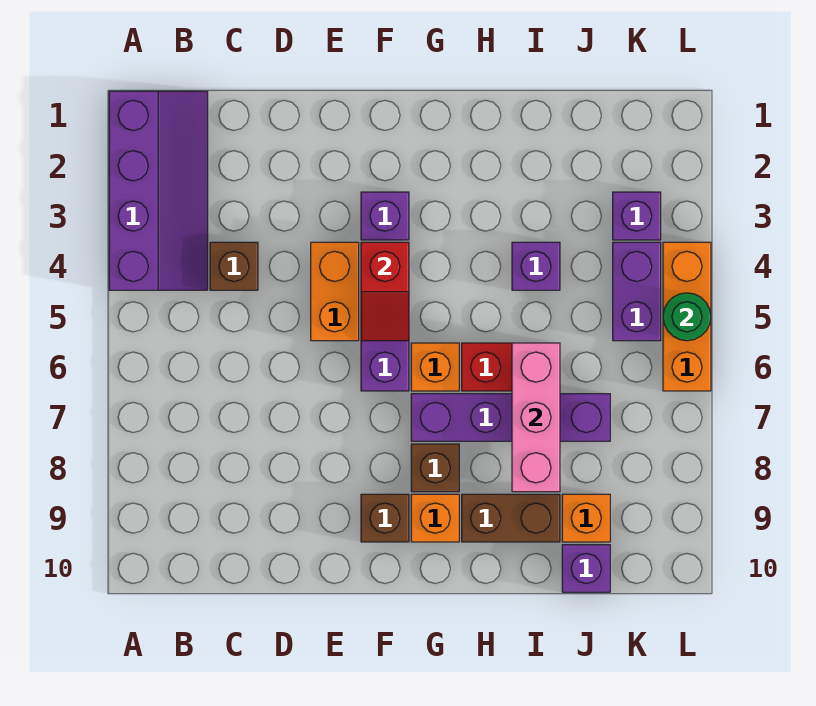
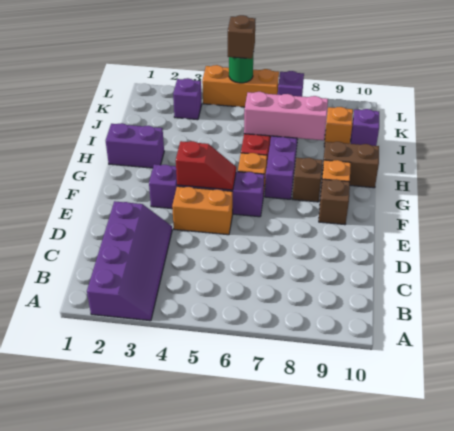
purple slope A1:B4 level 1 top A -> purple slope A2:D3 level 1 top 2
brown brick C4 level 1 -> brown brick L5 level 3
brown brick H9:I9 level 1 -> brown brick H9:H10 level 1
purple brick I4 level 1 -> purple brick L7 level 1
purple brick K4:K5 level 1 -> purple brick H1:H2 level 1

